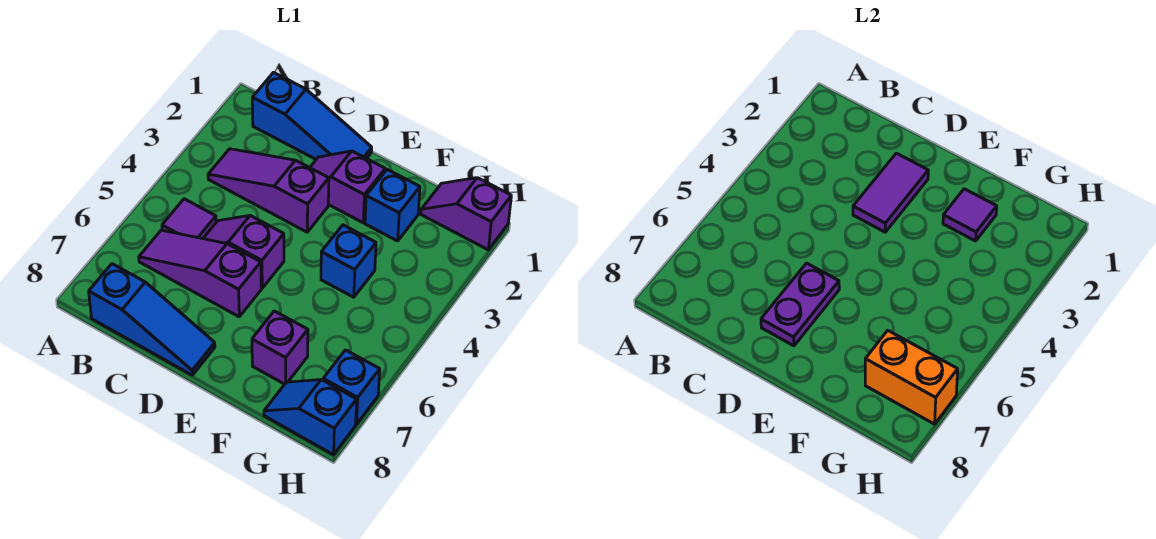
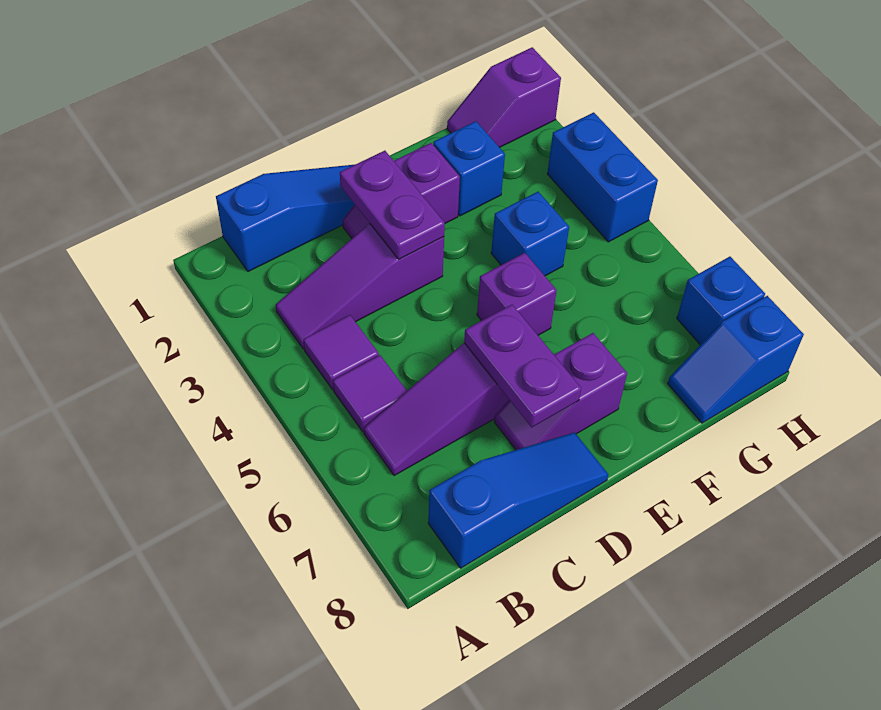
purple slope C5:D5 level 1 top D -> purple slope D7:E7 level 1 top E
purple tile D2:D3 level 2 -> purple plate D2:D3 level 2
purple tile F2 level 2 -> purple tile B4 level 1
purple brick F7 level 1 -> purple brick E5 level 1
orange brick G7:H7 level 2 -> none
none -> blue brick H3:H4 level 1

